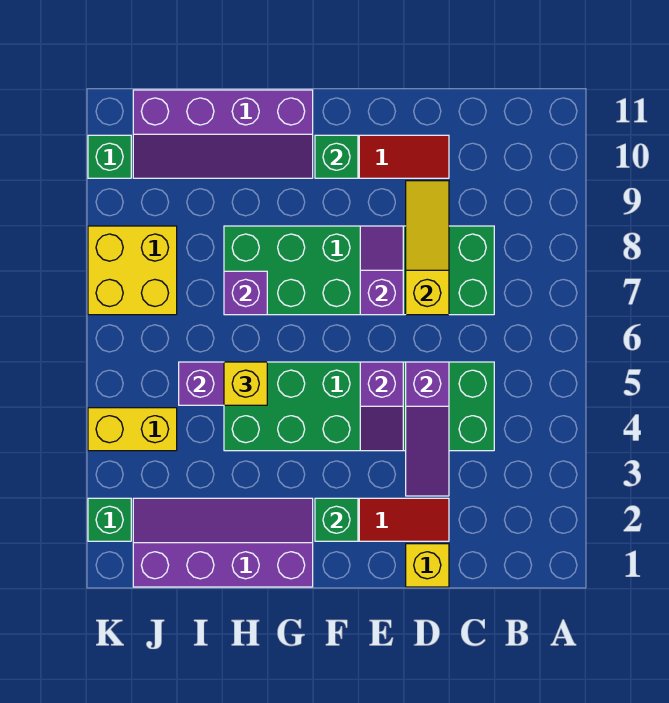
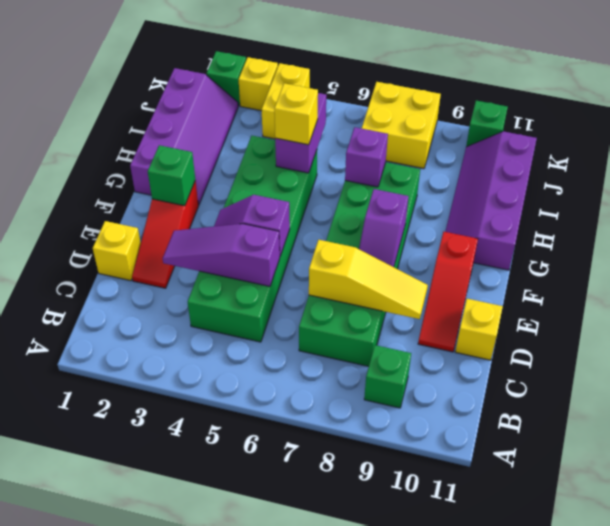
none -> yellow brick D11 level 1
purple slope E7:E8 level 2 top 7 -> purple slope E8:F8 level 2 top F
green brick F10 level 2 -> green brick B9 level 1
none -> yellow brick K3 level 1

